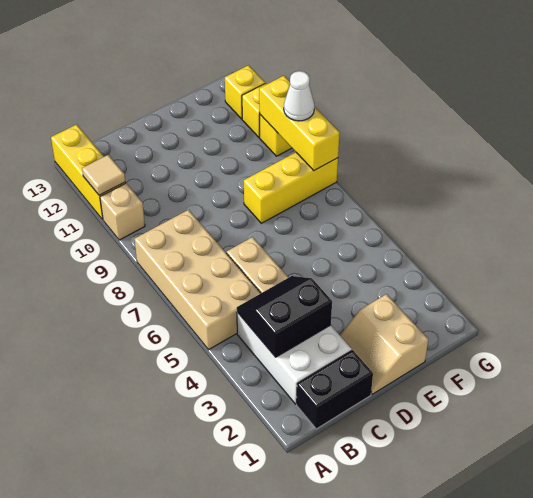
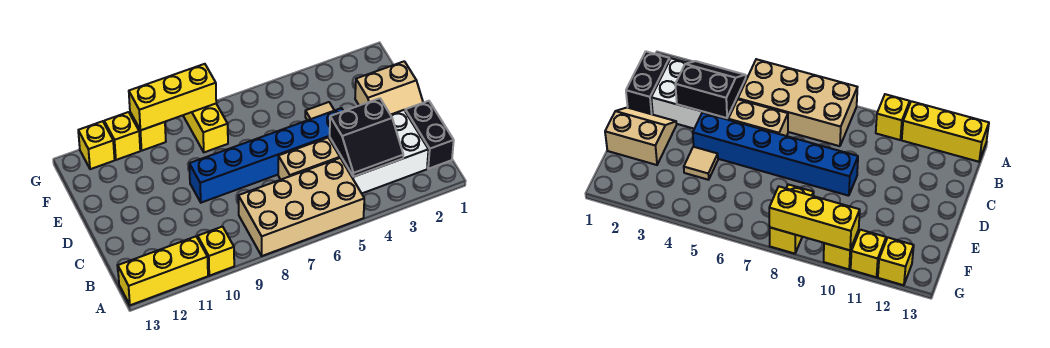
tan brick A10 level 1 -> yellow brick A10 level 1
tan tile A11 level 2 -> tan tile E4 level 1
black slope B3:C4 level 2 top 3 -> black slope B3:C4 level 2 top C
none -> blue brick D4:D9 level 1
yellow brick E8:G8 level 1 -> yellow brick F8:G8 level 1
white cone G9 level 3 -> none

